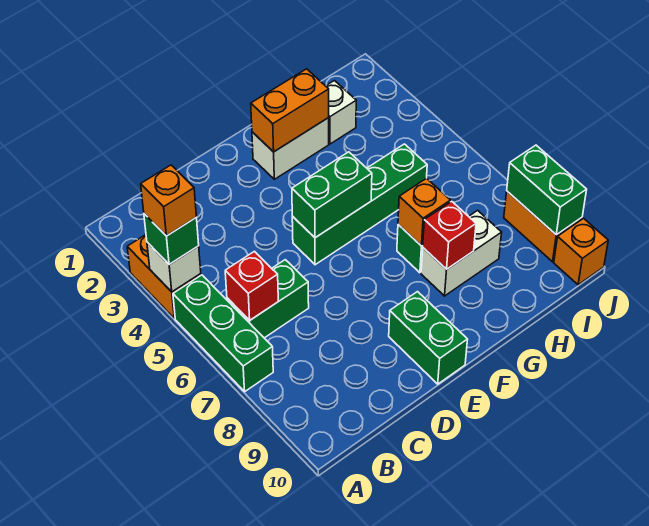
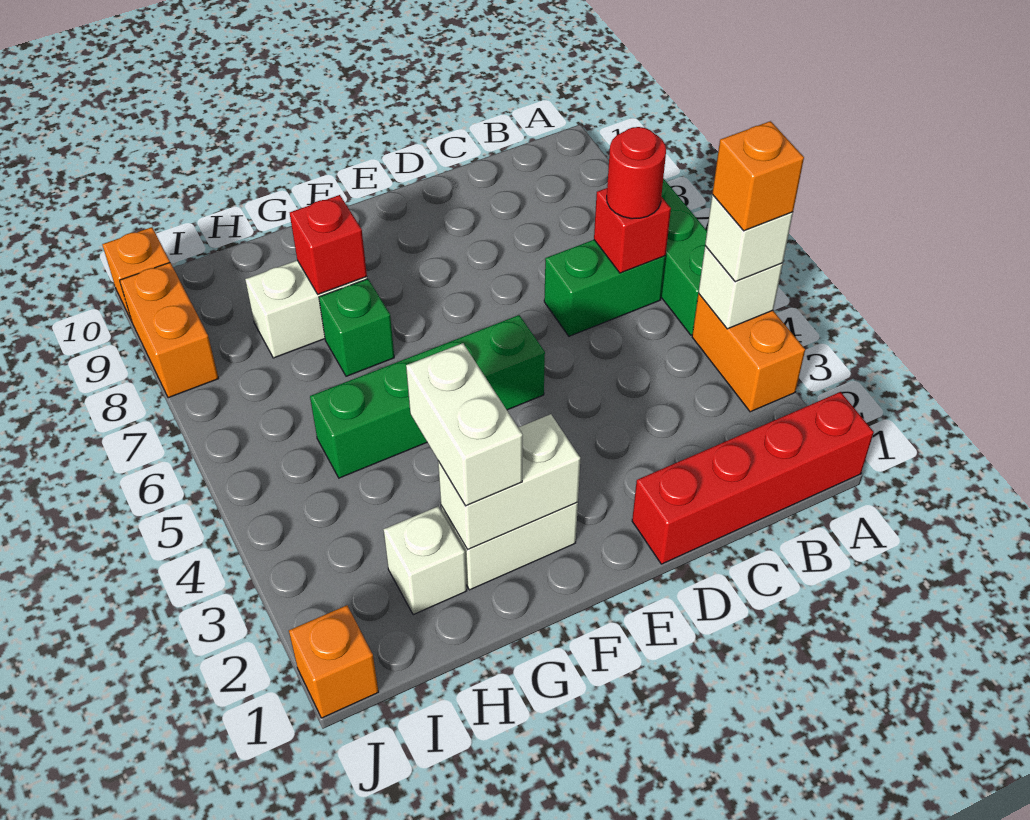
none -> red brick A1:D1 level 1
green brick A4 level 3 -> white brick A4 level 3
none -> red round brick B6 level 3
green brick E5:F5 level 2 -> none
green brick E9:E10 level 1 -> none
orange brick F2:G2 level 2 -> white brick F2:G2 level 2
none -> white brick G2:G3 level 3
orange brick G7 level 2 -> orange brick J1 level 1
green brick J8:J9 level 2 -> none

